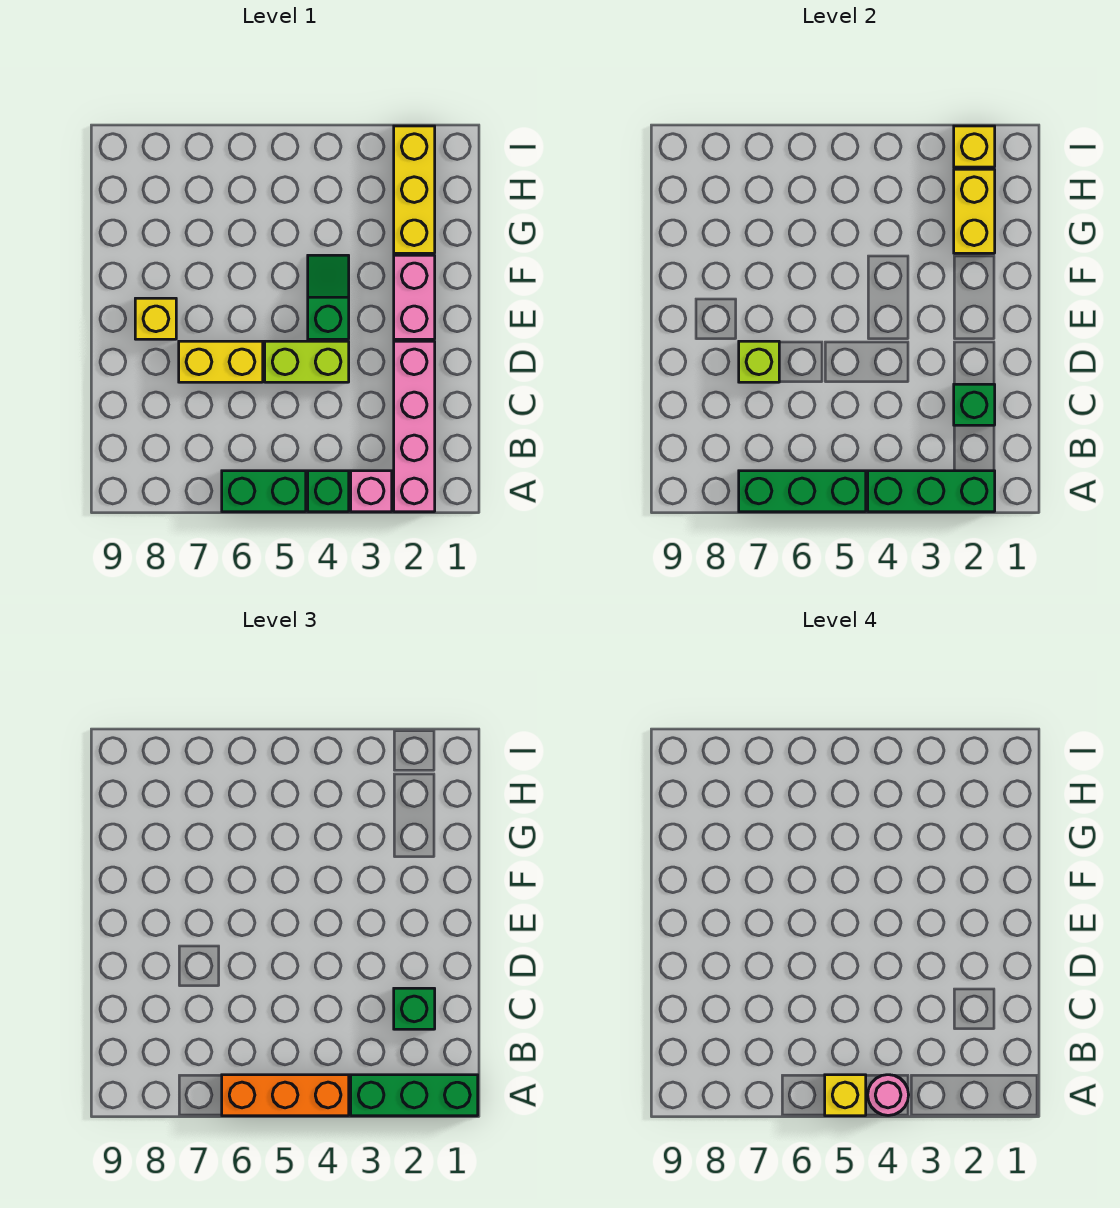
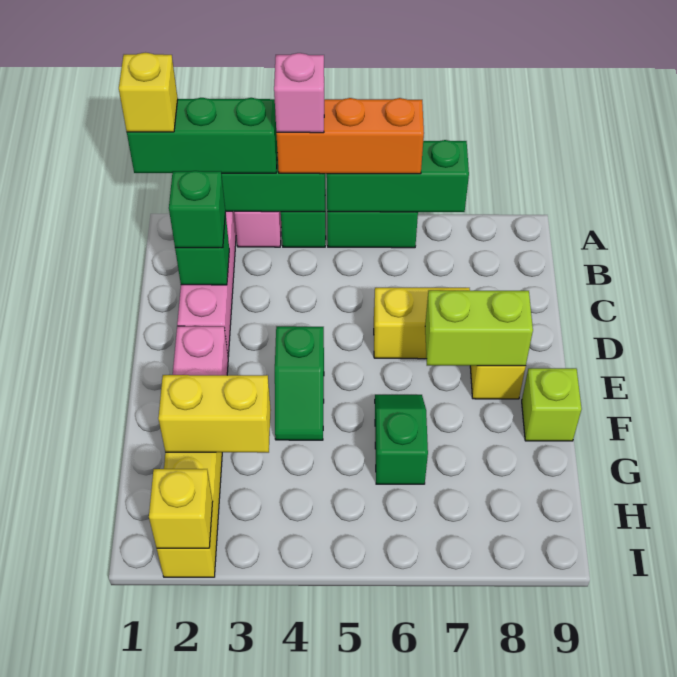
pink round brick A4 level 4 -> pink brick A4 level 4
yellow brick A5 level 4 -> yellow brick A1 level 4
lime brick D4:D5 level 1 -> lime brick E7:E8 level 2
lime brick D7 level 2 -> lime brick F9 level 1
none -> green slope F6:G6 level 1 top G
yellow brick G2:H2 level 2 -> yellow brick G2:G3 level 2

